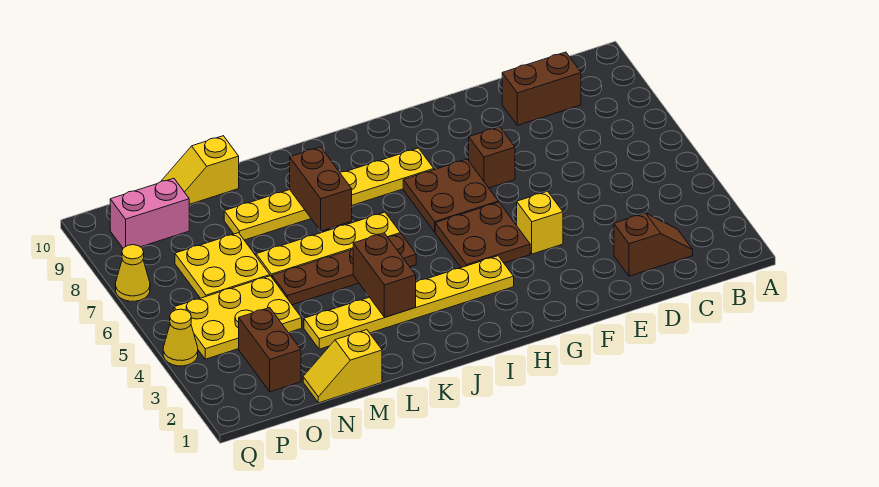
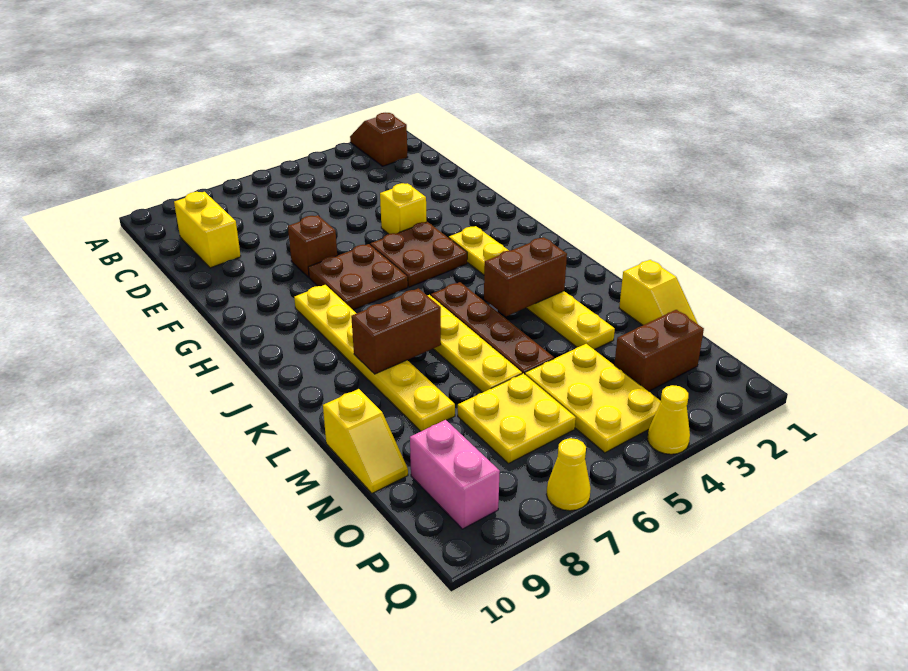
brown slope C2:D2 level 1 top D -> brown slope A2:B2 level 1 top B
brown brick C9:D9 level 1 -> yellow brick C9:D9 level 1

